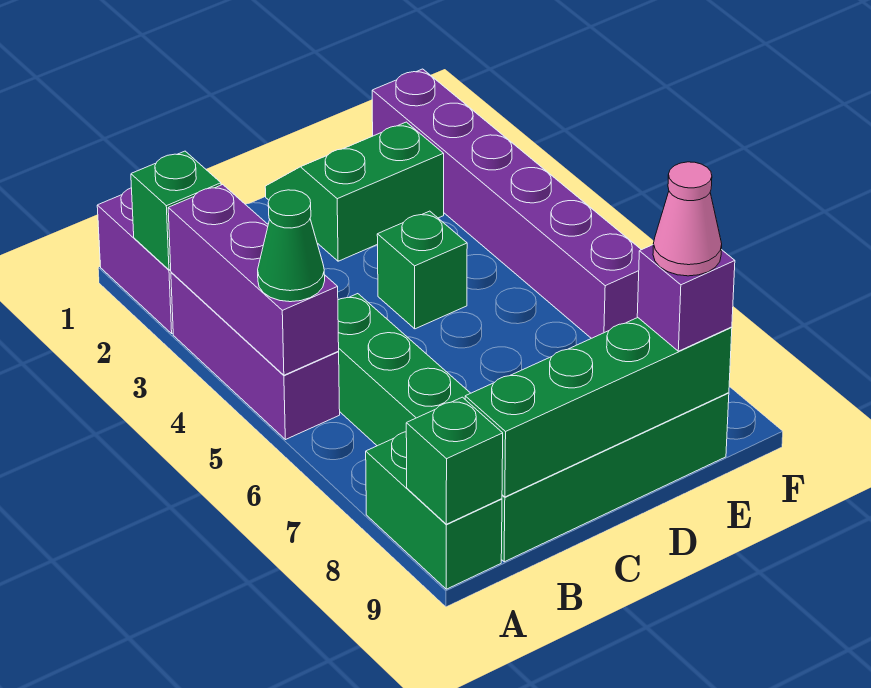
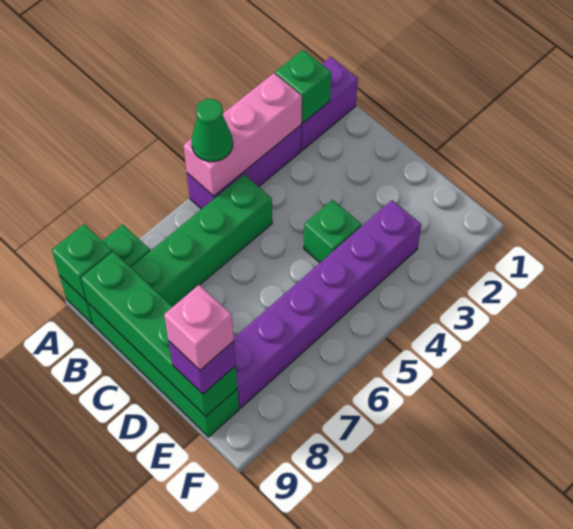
purple brick A3:A5 level 2 -> pink brick A3:A5 level 2
green slope D1:E2 level 1 top 2 -> none
pink cone E9 level 4 -> pink brick E9 level 4
purple brick F1:F6 level 1 -> purple brick E3:E8 level 1

